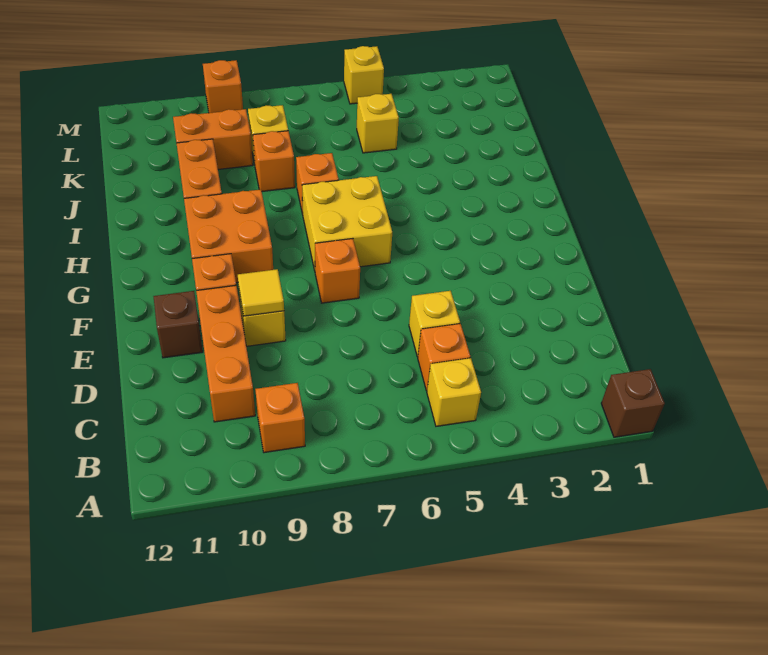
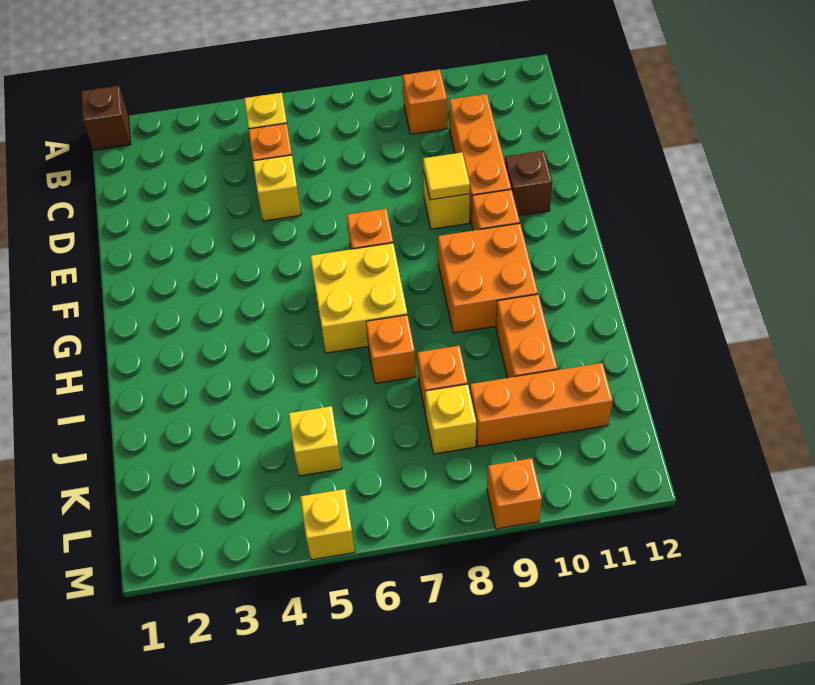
orange brick K9:K10 level 1 -> orange brick K9:K11 level 1

